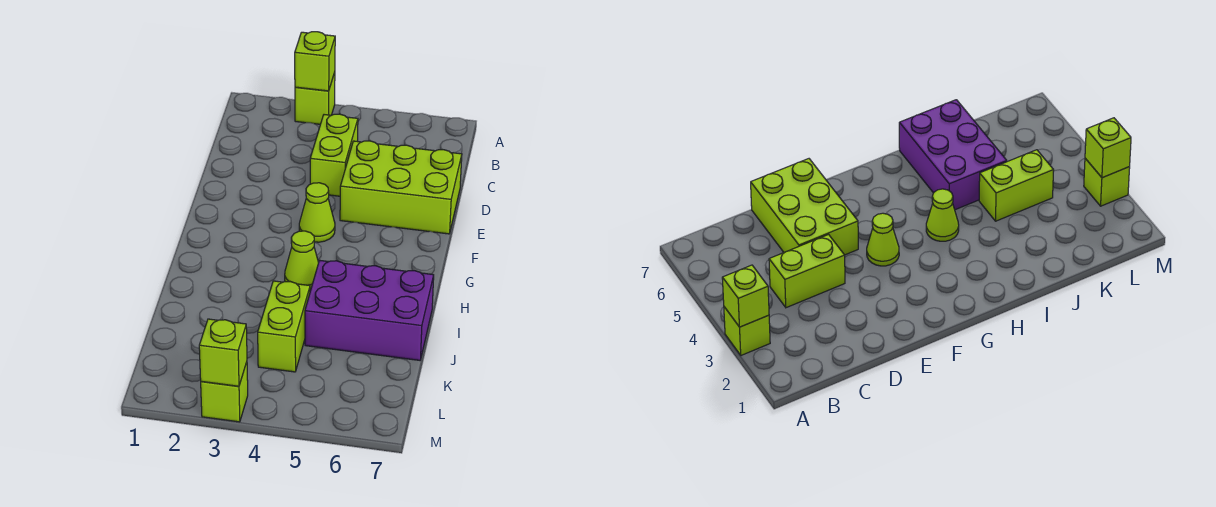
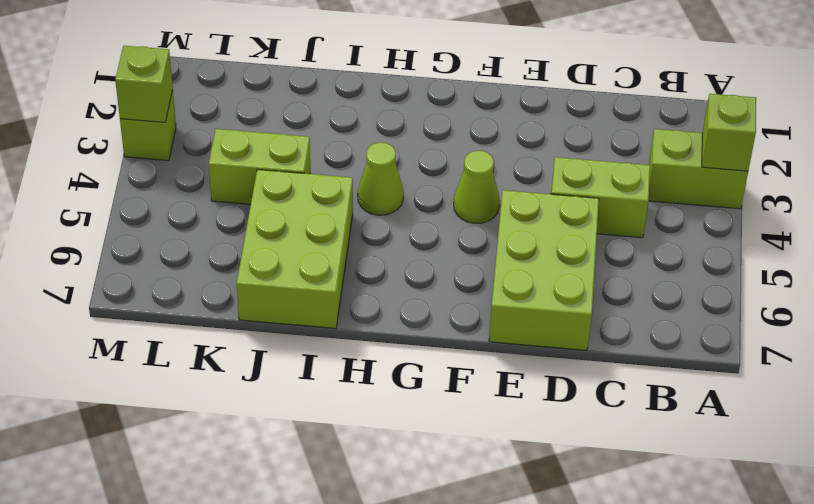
lime brick A3 level 1 -> lime brick A3:B3 level 1
purple brick I5:J7 level 1 -> lime brick I5:J7 level 1

